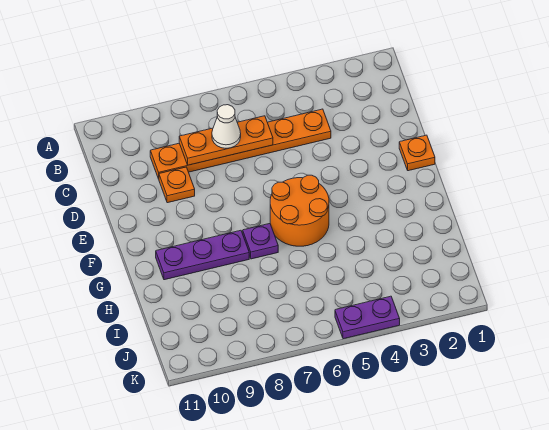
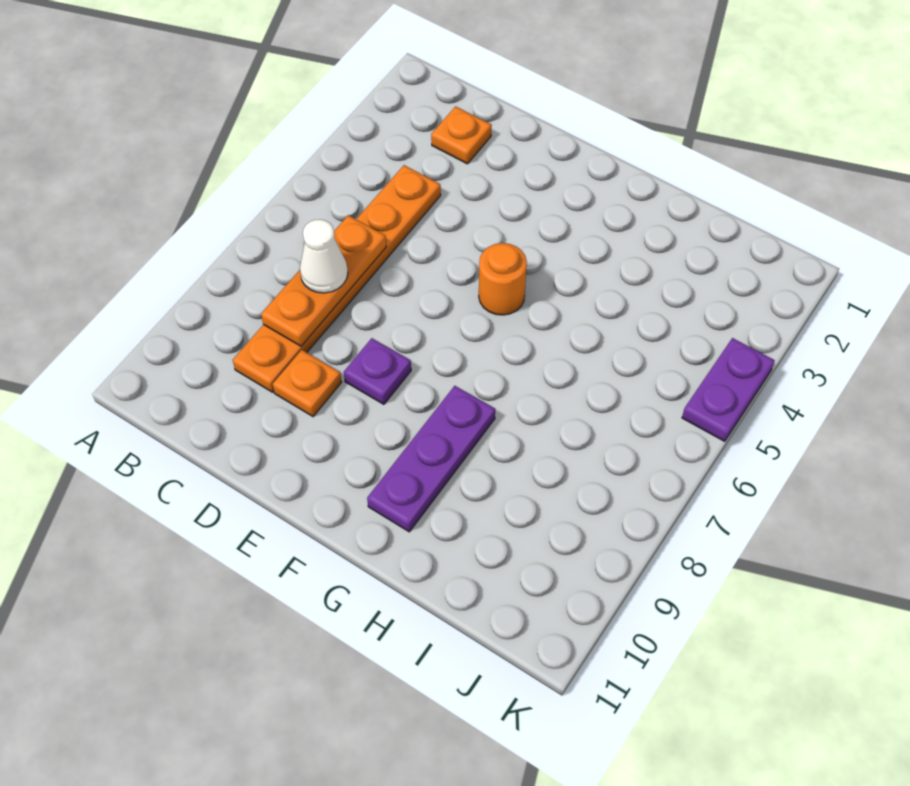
orange plate E1 level 1 -> orange plate C2 level 1
orange round brick F5:G6 level 1 -> orange round brick F5 level 1
purple plate G7 level 1 -> purple plate E8 level 1

